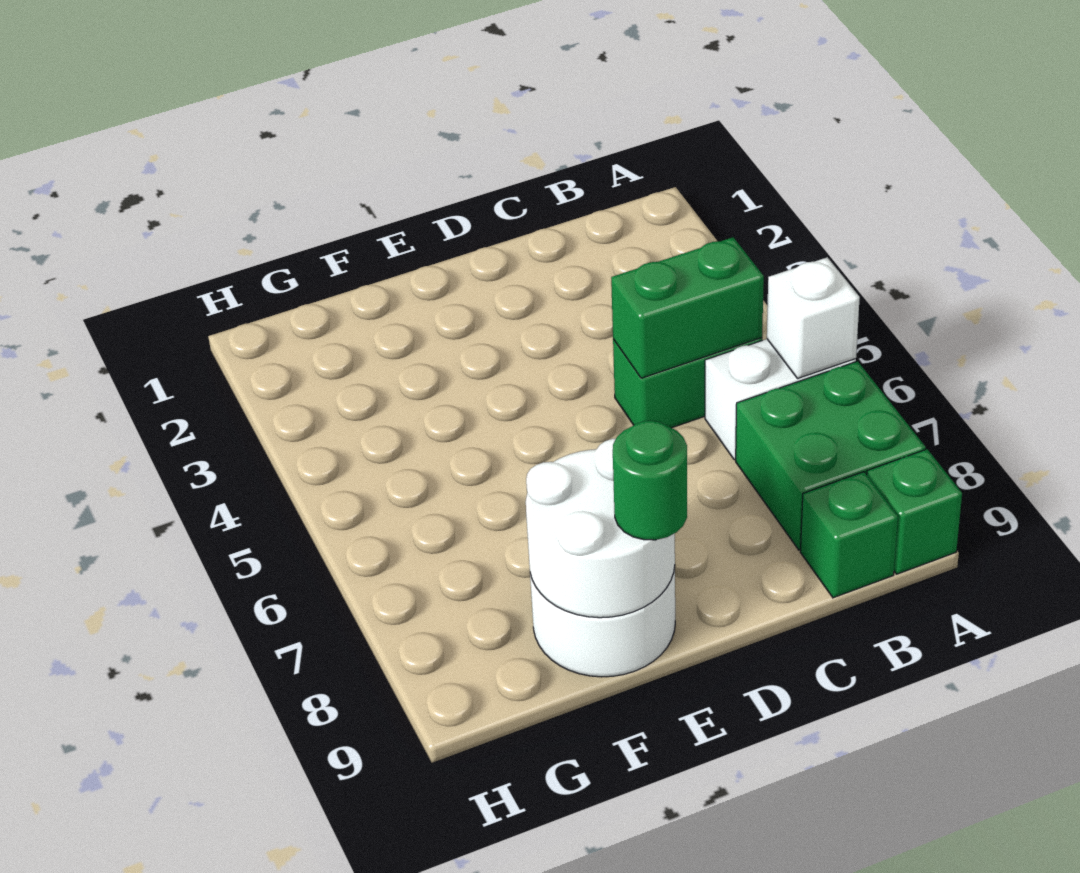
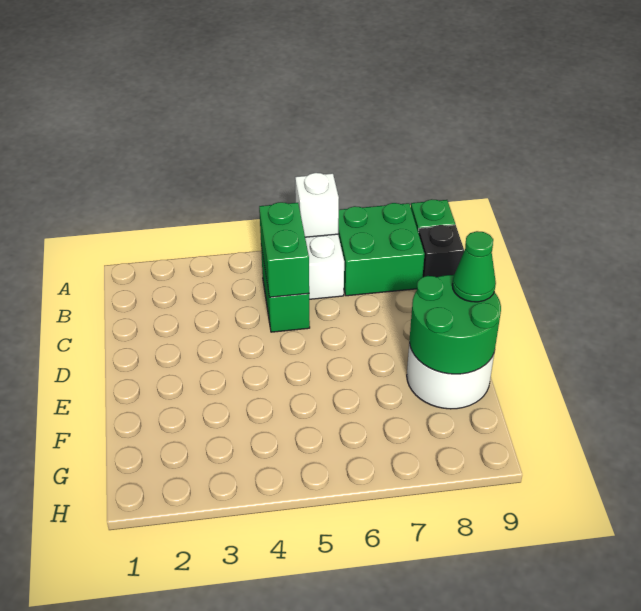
green brick B9 level 1 -> black brick B9 level 1
white round brick E8:F9 level 2 -> green round brick E8:F9 level 2
green round brick E9 level 3 -> green cone E9 level 3

